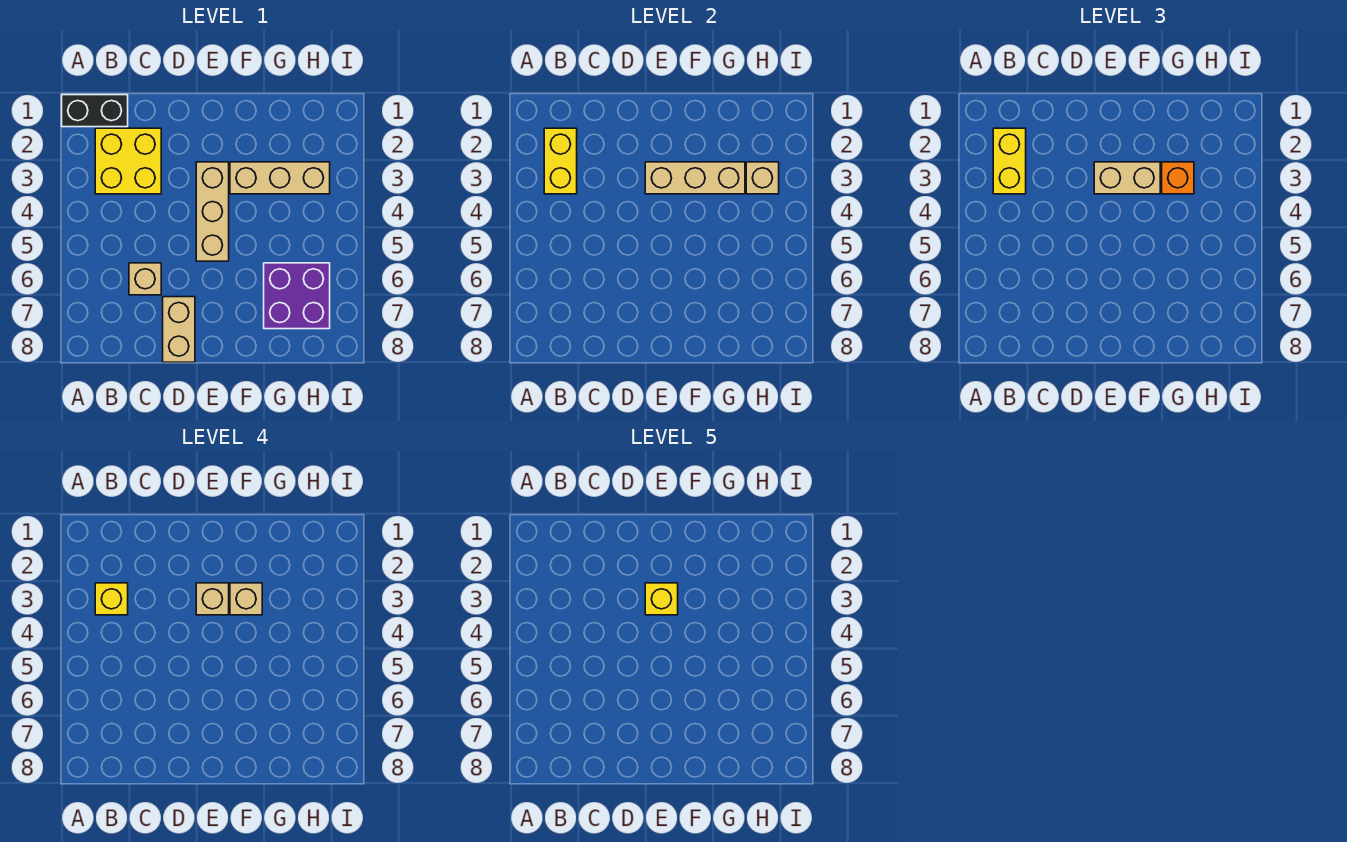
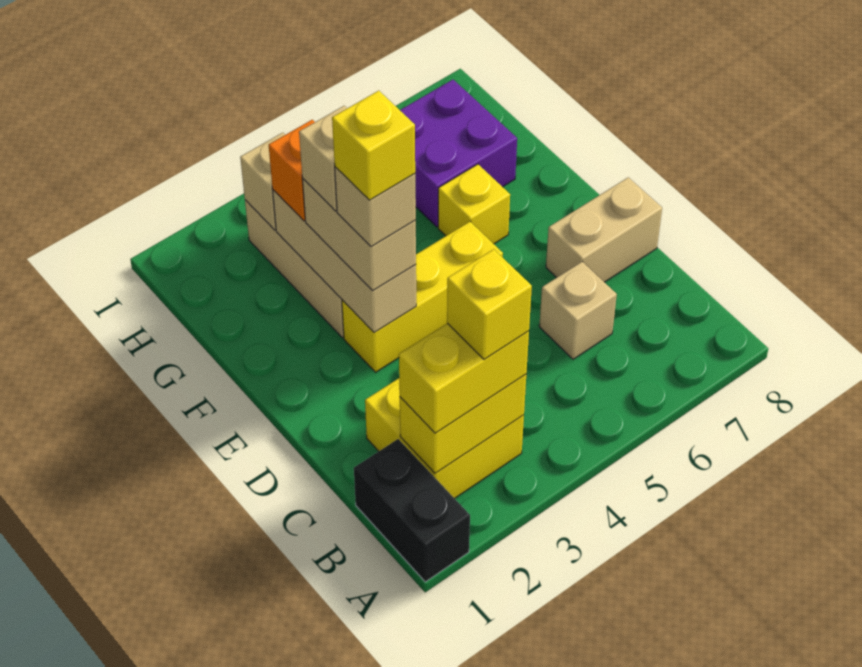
tan brick E3:E5 level 1 -> yellow brick E3:E5 level 1
none -> yellow brick F6 level 1

